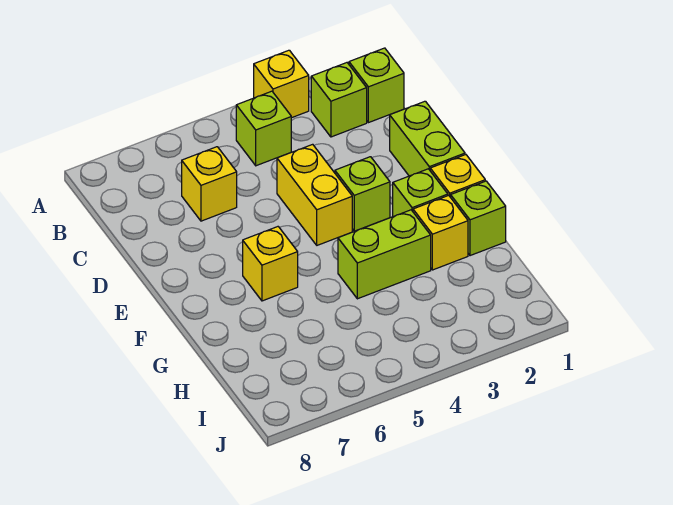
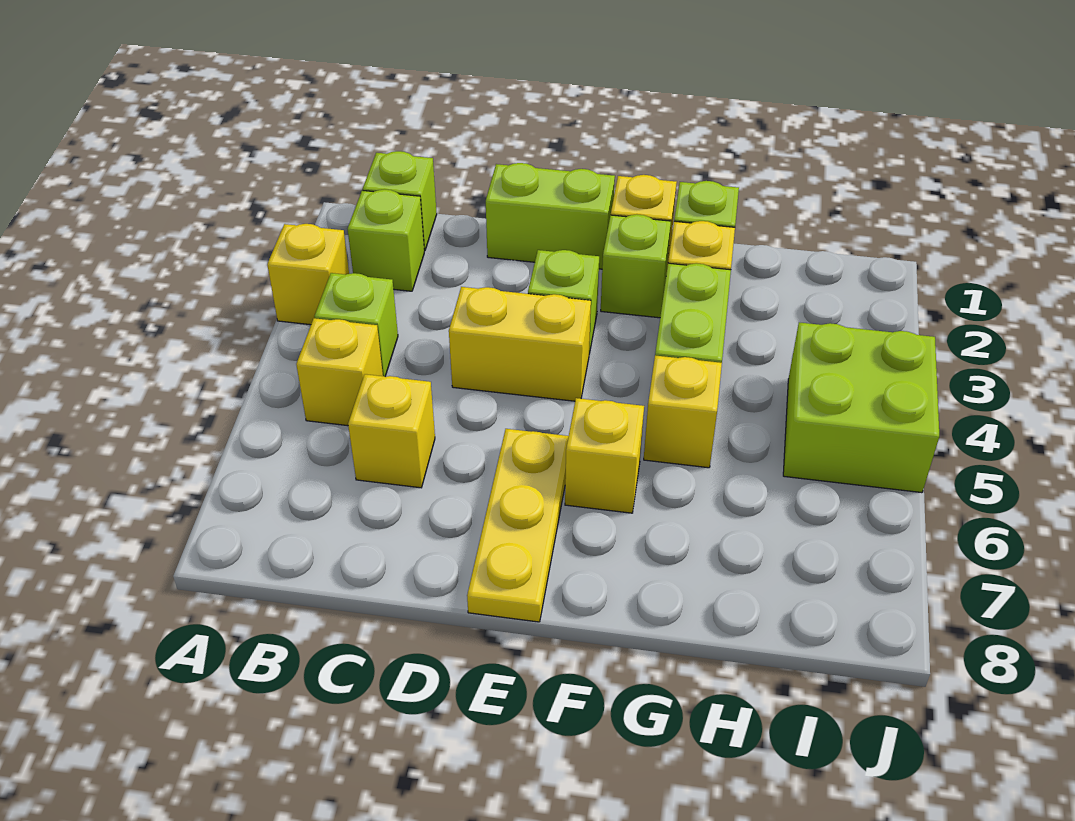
none -> yellow brick B5 level 1
none -> yellow plate E6:E8 level 1
none -> yellow brick G5 level 1
none -> lime brick I4:J5 level 1

